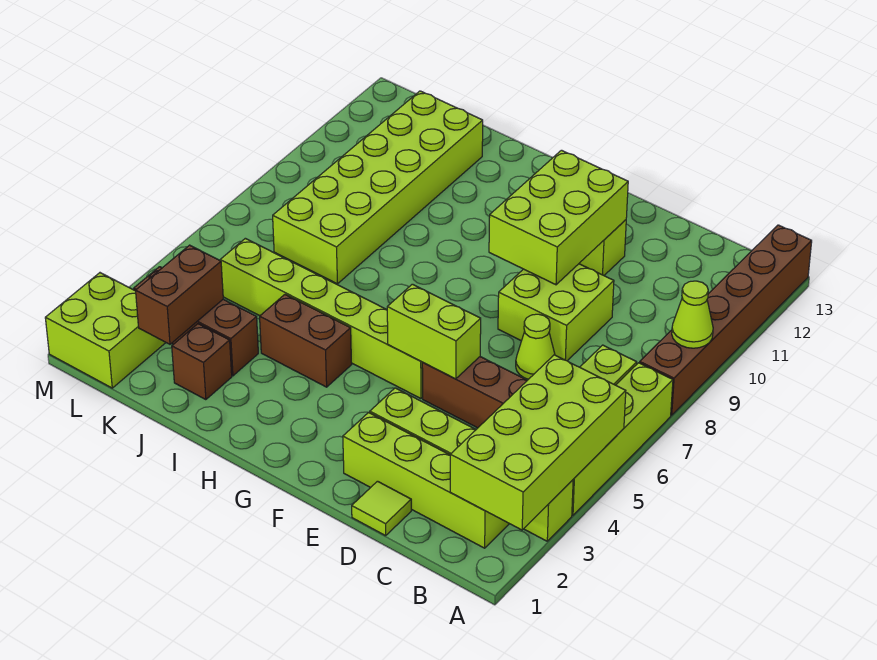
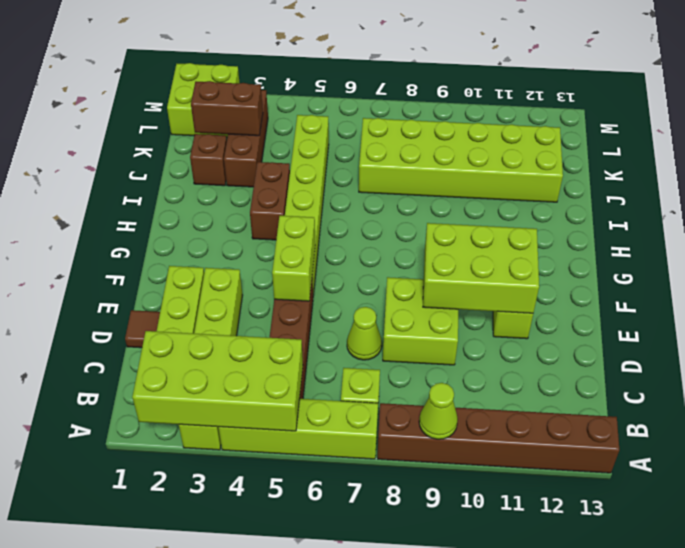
lime tile D1 level 1 -> brown tile D1 level 1

